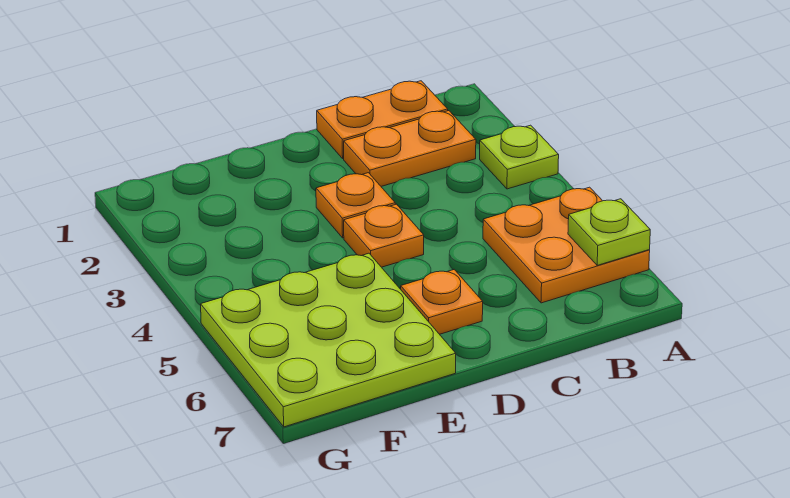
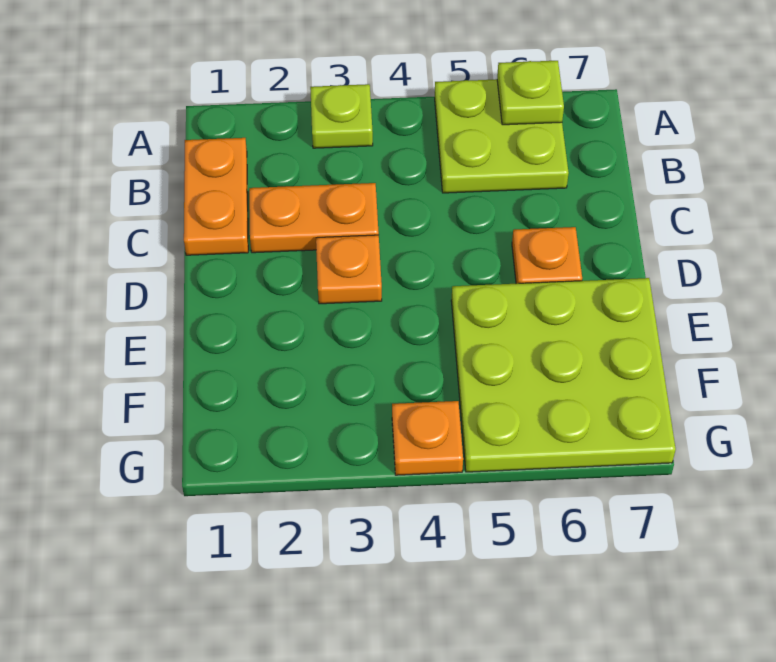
orange plate A5:B6 level 1 -> lime plate A5:B6 level 1
orange plate B2:C2 level 1 -> orange plate C2:C3 level 1
orange plate D4 level 1 -> orange plate G4 level 1

